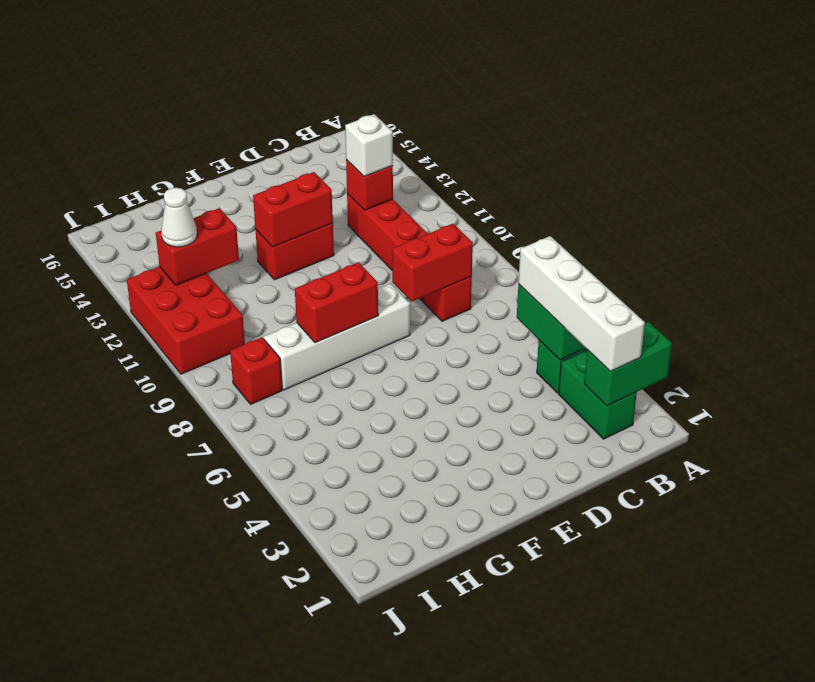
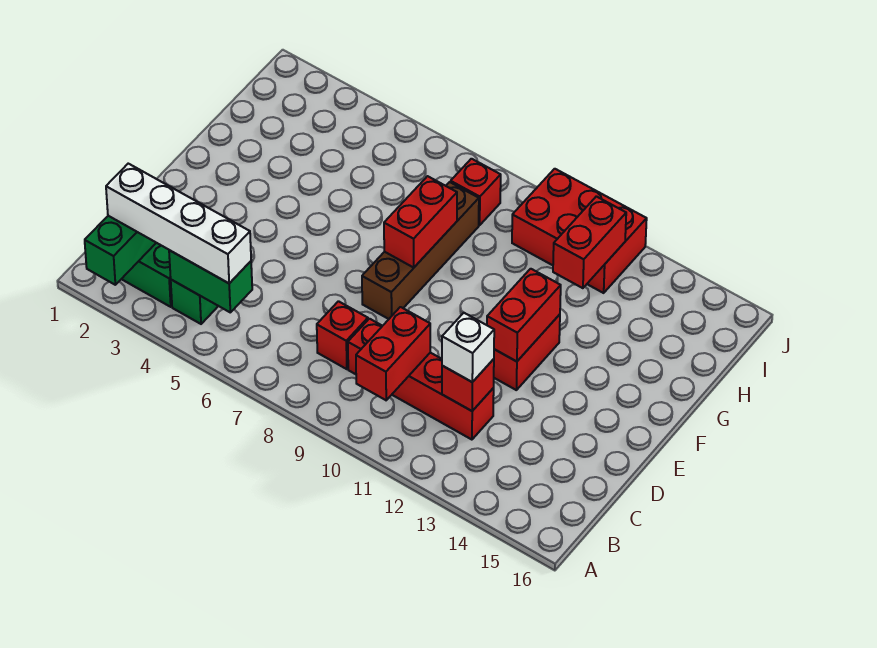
red brick C8:D8 level 2 -> red brick B10:C10 level 2
white brick E8:H8 level 1 -> brown brick E8:H8 level 1
white cone I12 level 3 -> none

